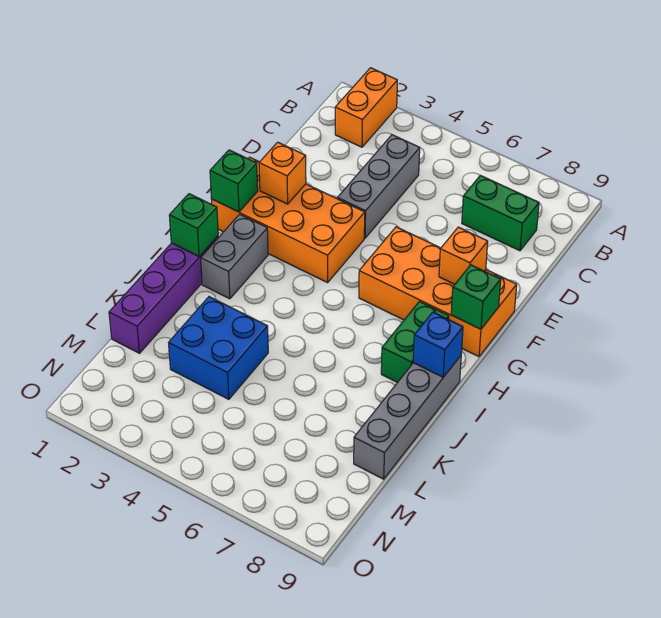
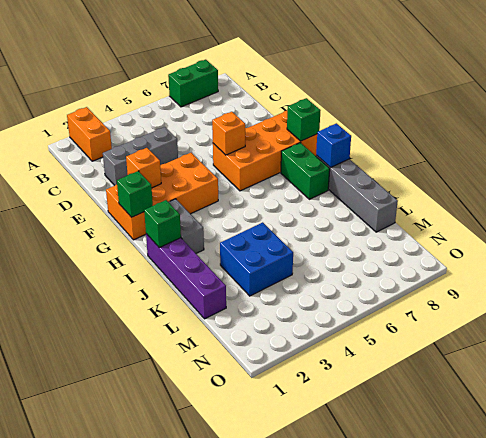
grey brick C4:E4 level 1 -> grey brick D2:D4 level 1
green brick C7:C8 level 1 -> green brick A7:A8 level 1
orange brick F8 level 2 -> orange brick F6 level 2

